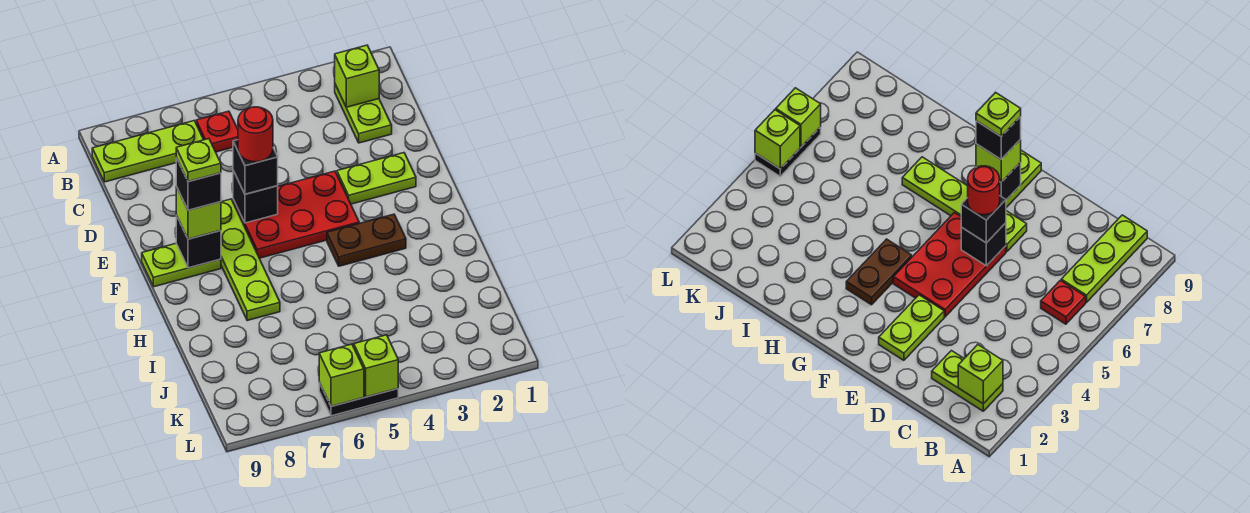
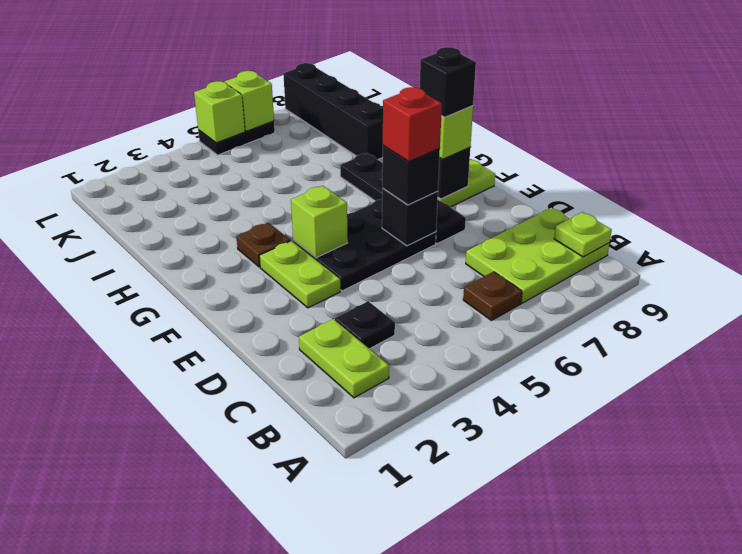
lime brick B2 level 2 -> lime brick F4 level 2
red plate B6 level 1 -> brown plate B6 level 1
lime plate B7:B9 level 1 -> lime plate B7:C9 level 1
none -> black plate C3 level 1
lime plate E2:E3 level 1 -> lime plate E3:F3 level 1
red plate E4:F6 level 1 -> black plate E4:F6 level 1
red round brick E6 level 4 -> red brick E6 level 4
lime plate E7:H7 level 1 -> black plate E7:H7 level 1
lime plate F8 level 5 -> lime plate B9 level 2
brown plate G3:G4 level 1 -> brown plate G3 level 1
none -> black brick I8:L8 level 1

